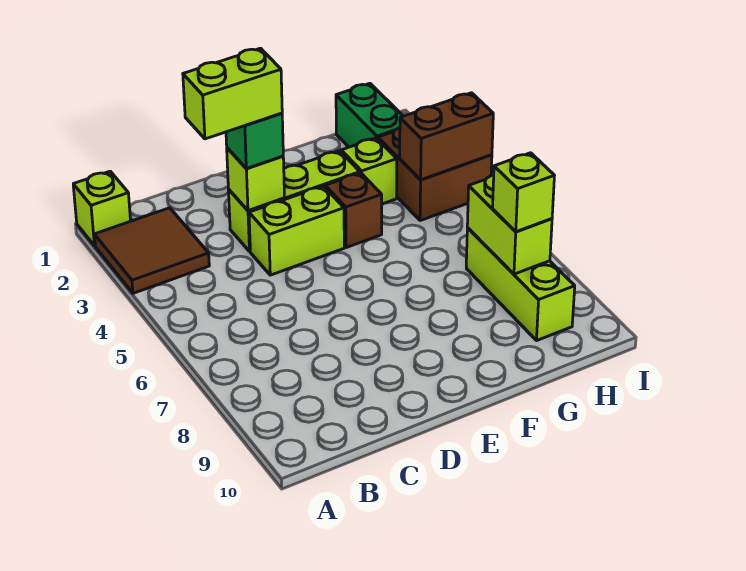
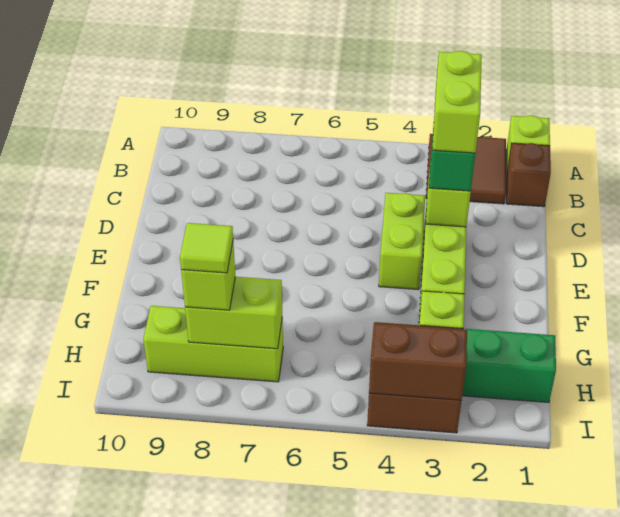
brown brick F4 level 1 -> brown brick B1 level 1
brown brick H4:I4 level 2 -> brown brick I3:I4 level 2
none -> lime tile H8 level 4

